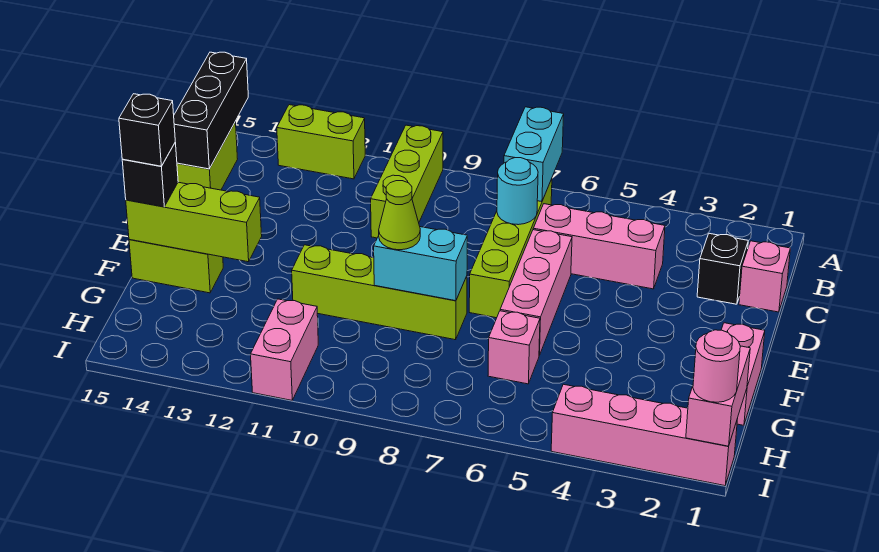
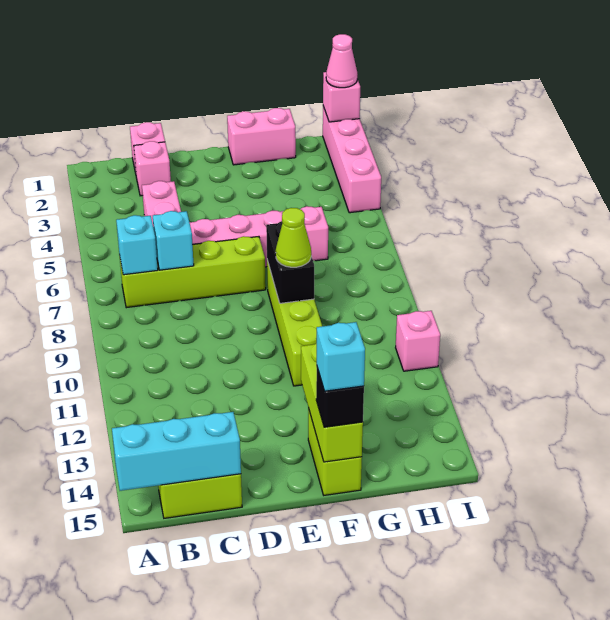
cyan brick A7:B7 level 2 -> cyan brick B7 level 2
lime brick A10:C10 level 1 -> none
lime brick A12:A13 level 1 -> none
black brick A15:C15 level 2 -> cyan brick A15:C15 level 2
black brick C2 level 1 -> pink brick C2 level 1
cyan round brick C7 level 2 -> cyan brick C7 level 2
cyan brick F8:F9 level 2 -> black brick F8:F9 level 2
black brick F15 level 4 -> cyan brick F15 level 4
pink brick H1:I1 level 2 -> pink brick I1 level 2
pink brick H11:I11 level 1 -> pink brick I11 level 1
pink round brick I1 level 3 -> pink cone I1 level 3

